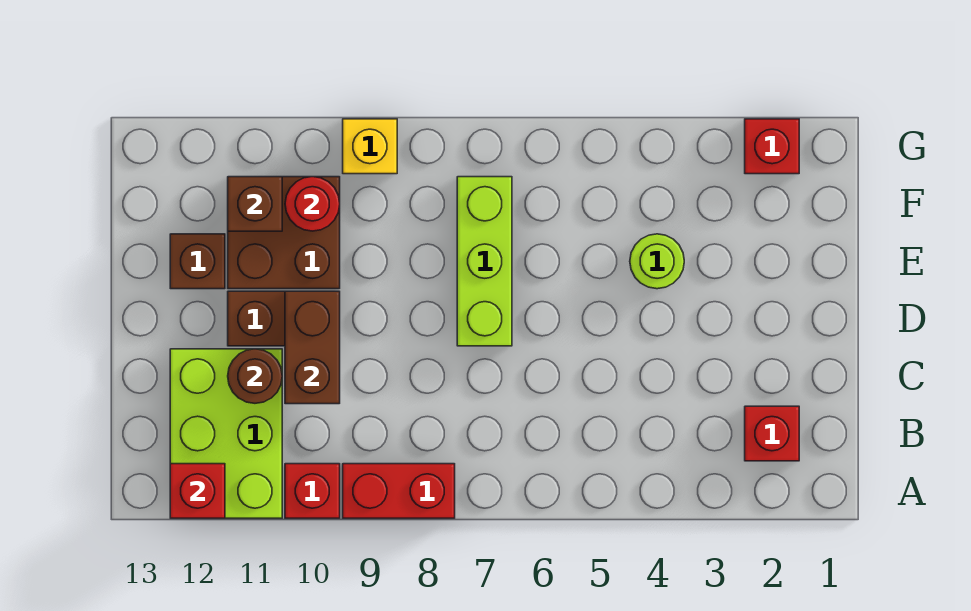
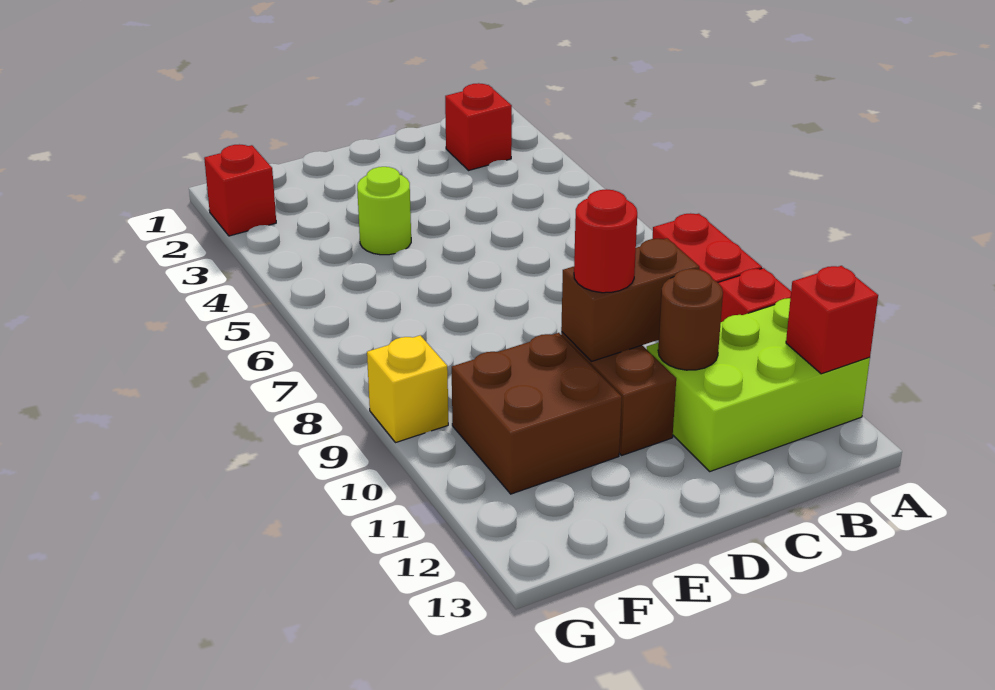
lime brick D7:F7 level 1 -> none
brown brick E12 level 1 -> none
red round brick F10 level 2 -> red round brick D10 level 3
brown brick F11 level 2 -> none

